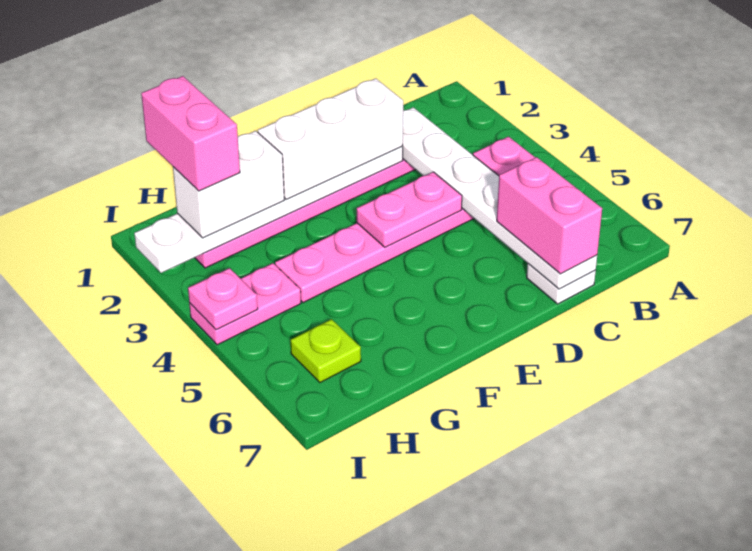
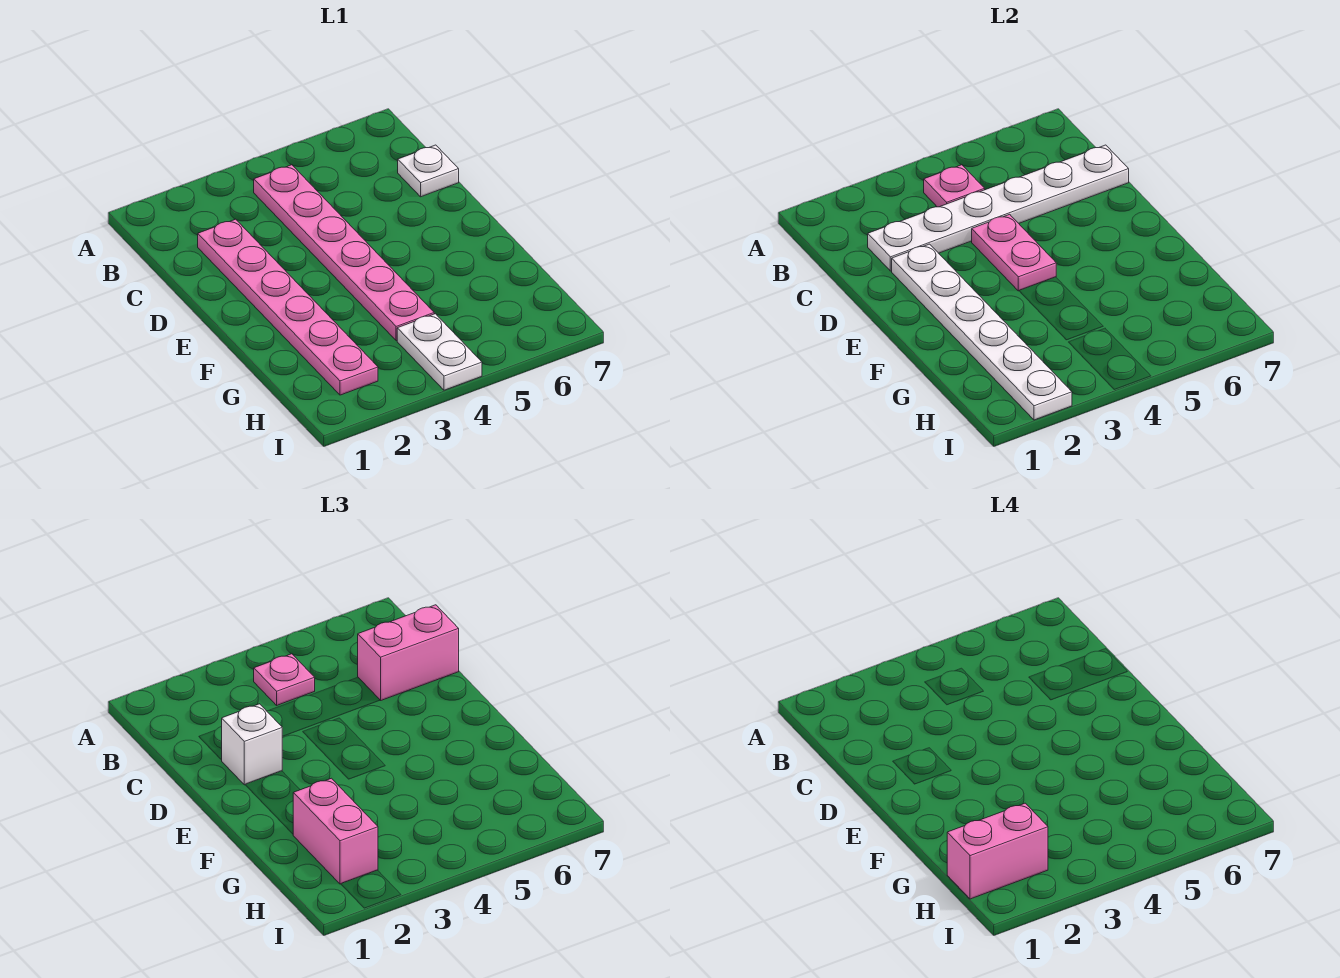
white brick D2:F2 level 3 -> white brick D2 level 3
white brick G2:H2 level 3 -> pink brick G2:H2 level 3
pink plate H4:I4 level 1 -> white plate H4:I4 level 1
lime plate H6 level 1 -> none
pink plate I4 level 2 -> pink plate B4 level 3

